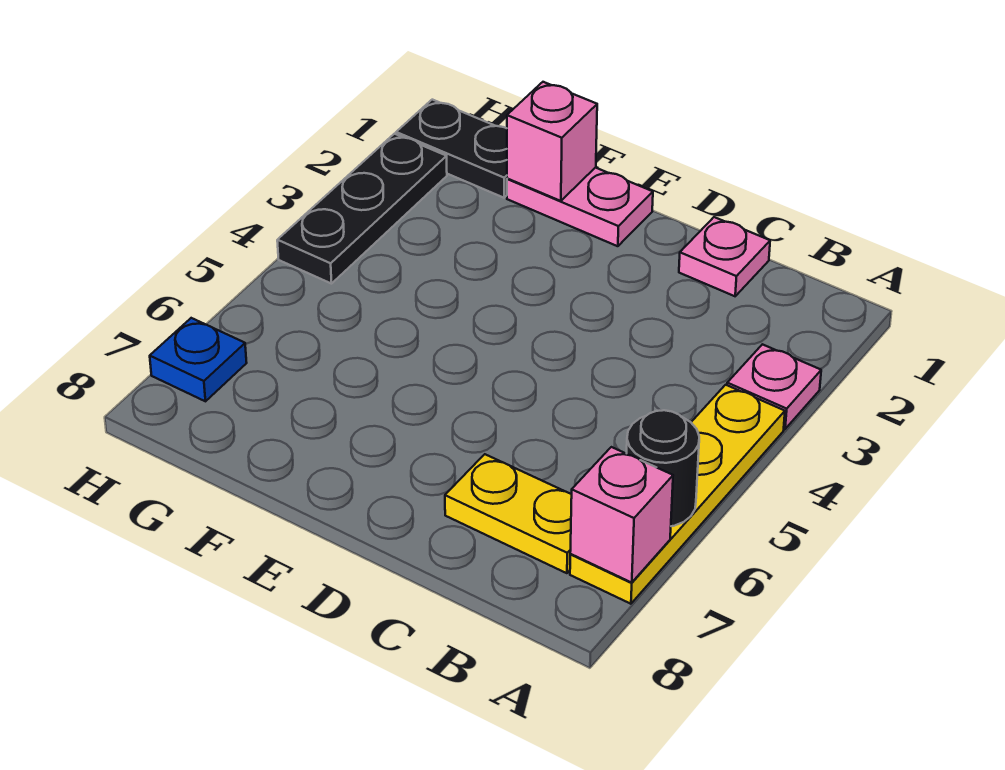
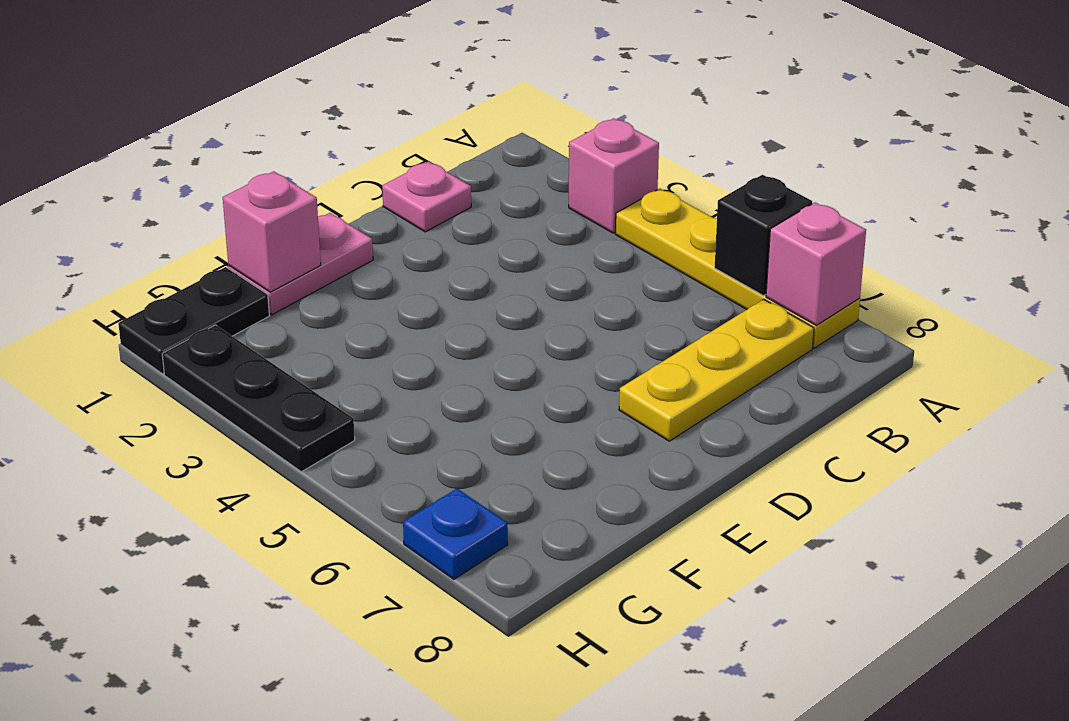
pink plate A3 level 1 -> pink brick A3 level 1
black round brick A6 level 2 -> black brick A6 level 2
yellow plate B7:C7 level 1 -> yellow plate B7:D7 level 1

